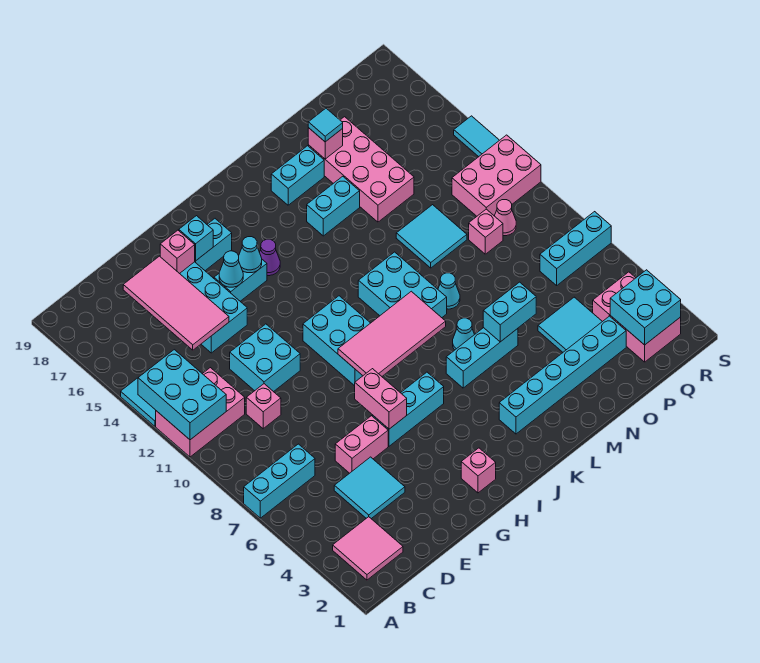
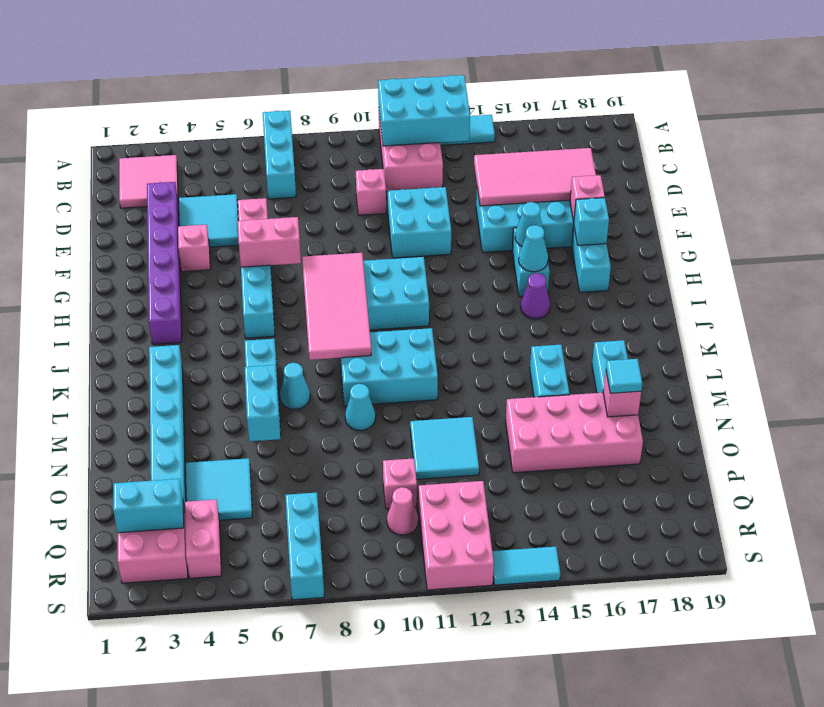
none -> purple brick D3:I3 level 1
pink brick H2 level 1 -> pink brick F4 level 1
cyan brick Q2:R3 level 2 -> cyan brick Q2:Q3 level 2

